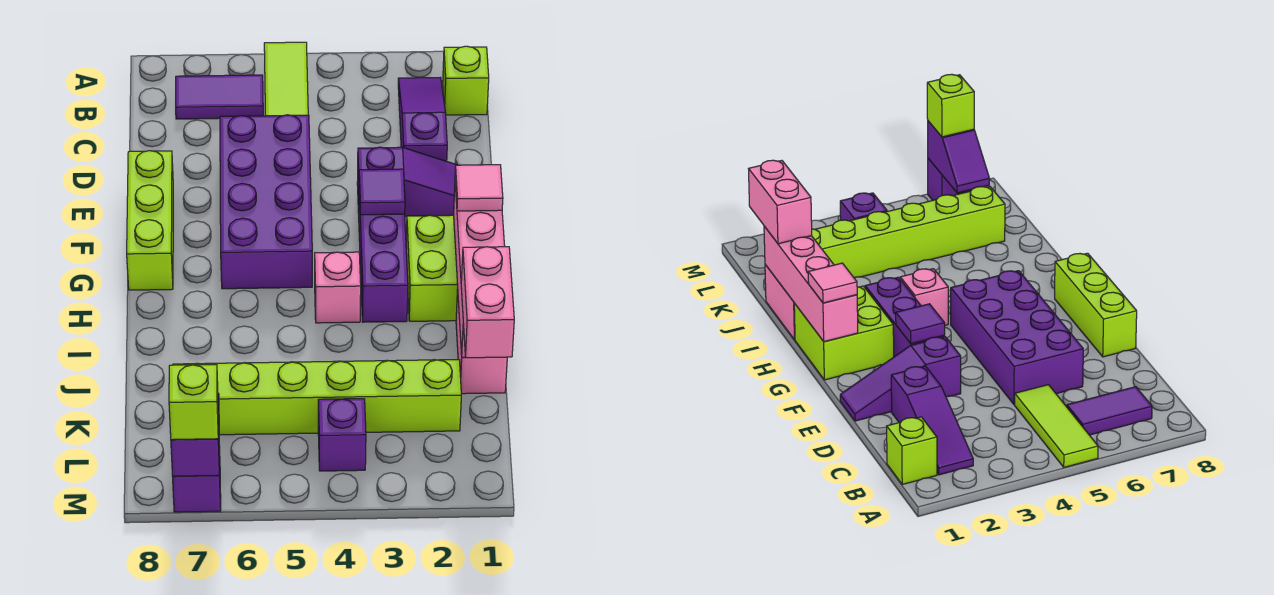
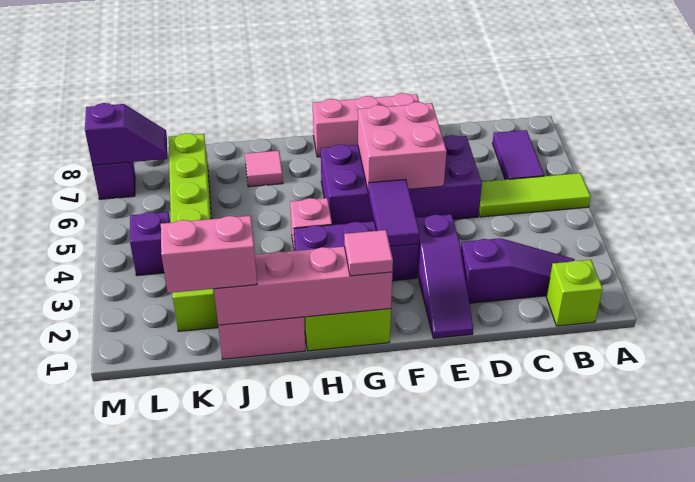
none -> pink brick E5:F6 level 2
lime brick E8:G8 level 1 -> pink brick E8:G8 level 1
purple tile F3 level 2 -> purple tile F3:F4 level 2
none -> pink tile I7 level 1
lime brick M7 level 3 -> none

